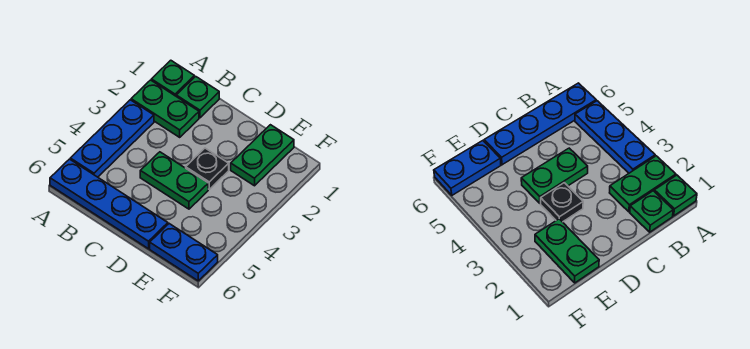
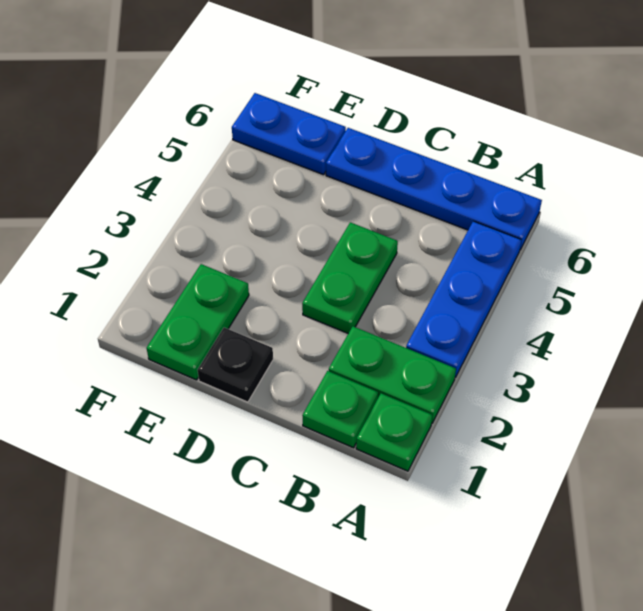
green plate C4:D4 level 1 -> green plate C3:C4 level 1
black plate D3 level 1 -> black plate D1 level 1

